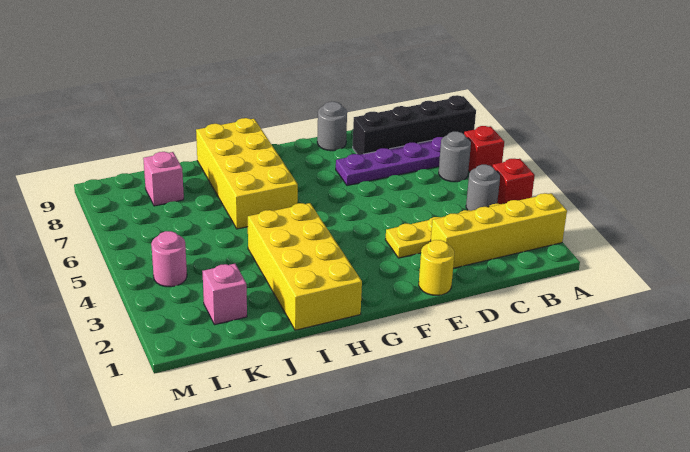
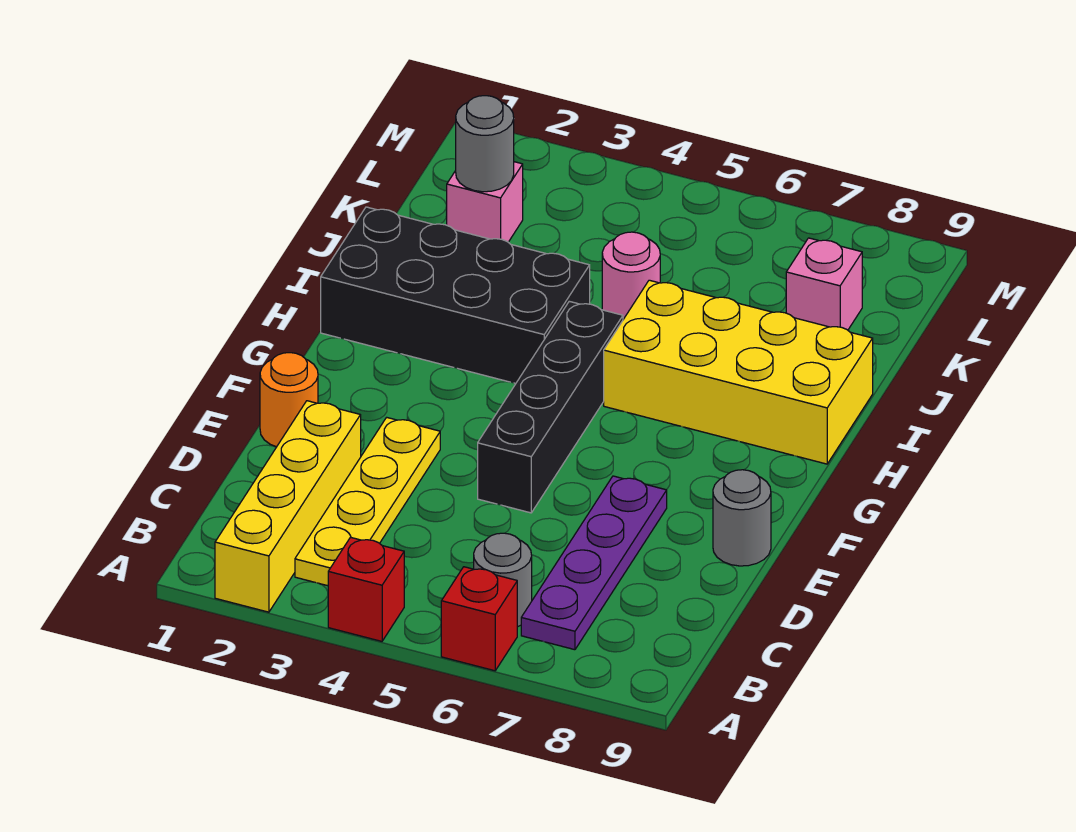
black brick A8:D8 level 1 -> black brick E5:H5 level 1
grey round brick B4 level 1 -> grey round brick K2 level 2
yellow round brick E1 level 1 -> orange round brick E1 level 1
yellow brick H1:I4 level 1 -> black brick H1:I4 level 1
pink round brick L4 level 1 -> pink round brick J5 level 1

